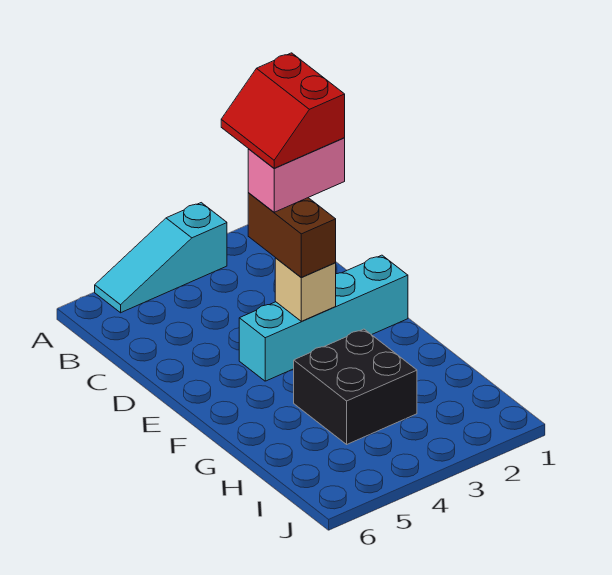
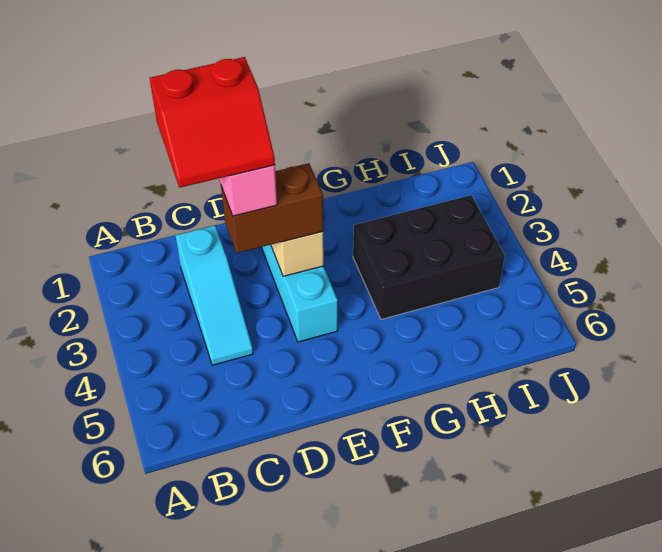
cyan slope A3:A5 level 1 top 3 -> cyan slope C2:C4 level 1 top 2
black brick G3:H4 level 1 -> black brick G3:I4 level 1

